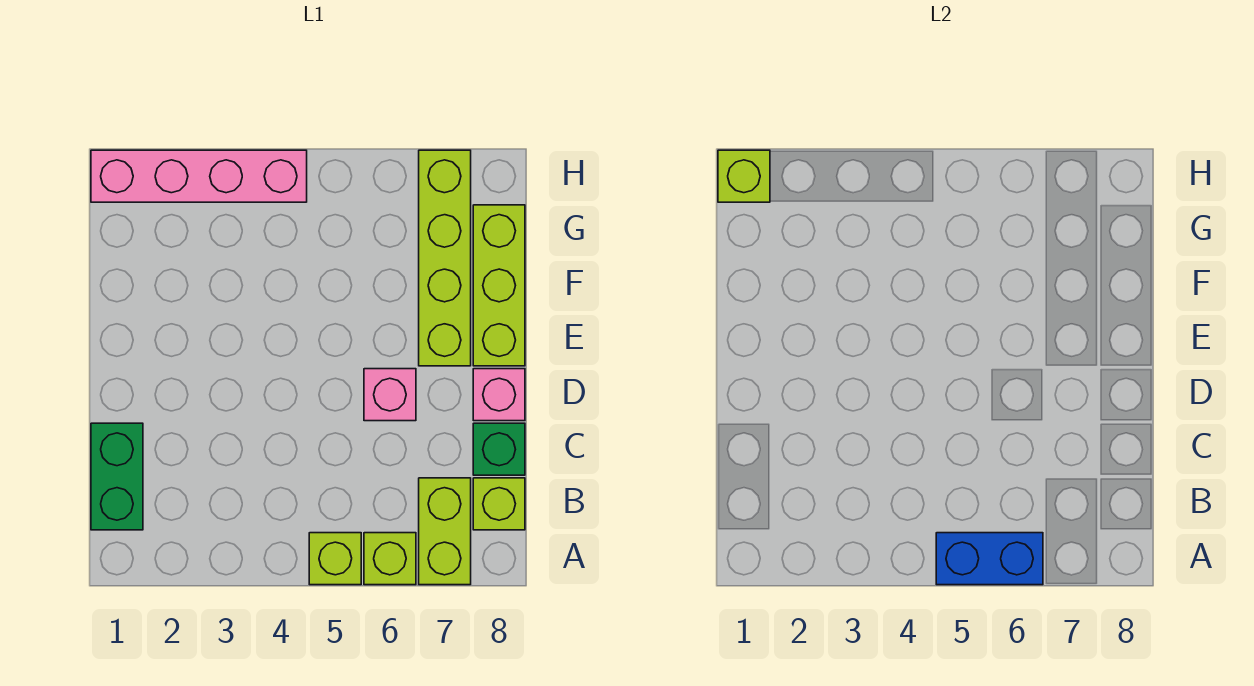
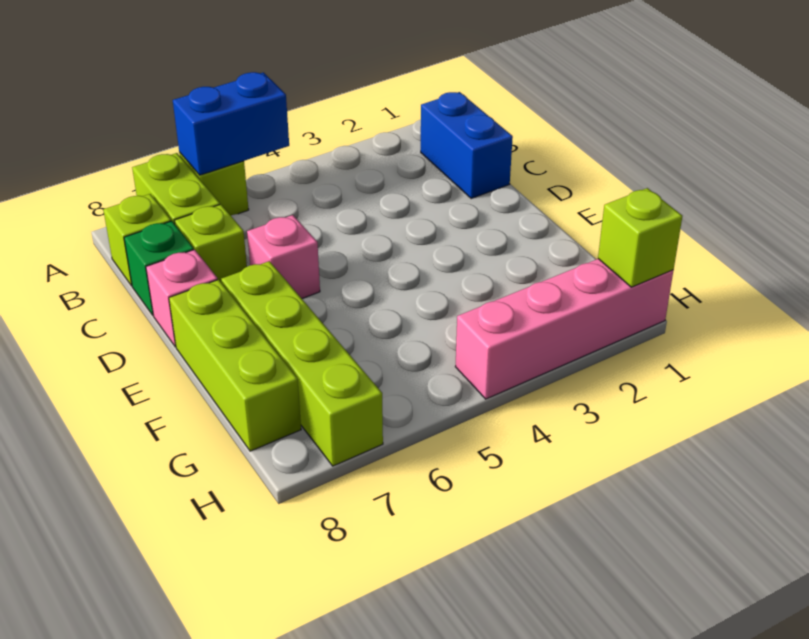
lime brick A5 level 1 -> lime brick C7 level 1
green brick B1:C1 level 1 -> blue brick B1:C1 level 1

